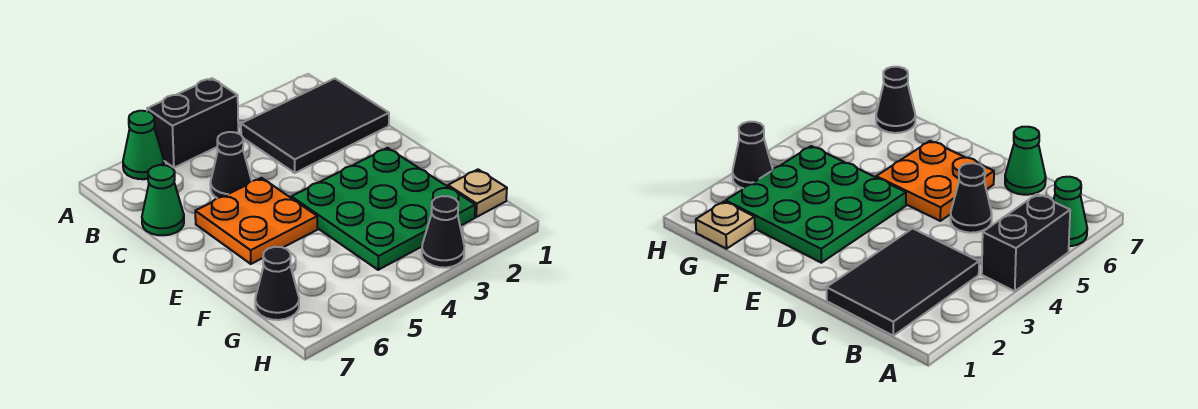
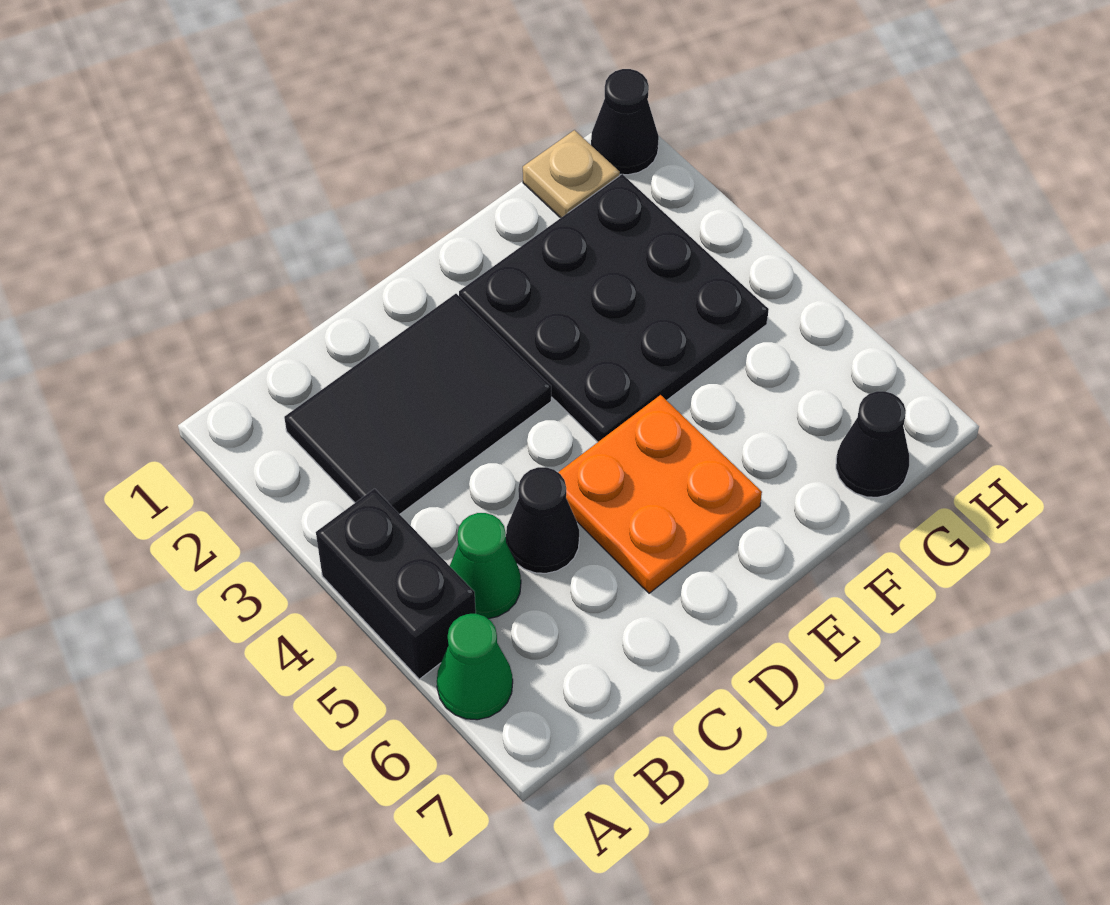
black tile B1:C3 level 1 -> black tile B2:D3 level 1
green cone C7 level 1 -> green cone B5 level 1
green plate E2:G4 level 1 -> black plate E2:G4 level 1
black cone H3 level 1 -> black cone H1 level 1

